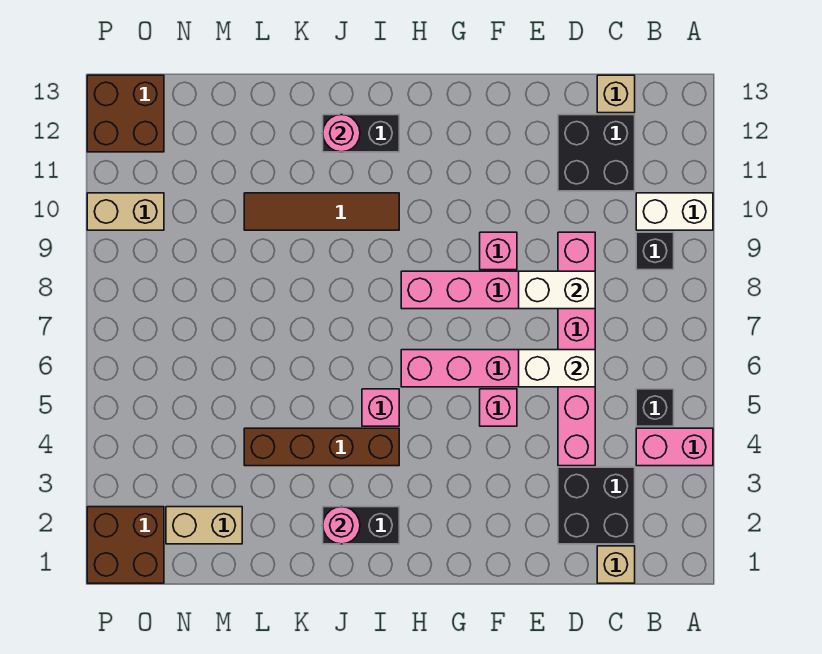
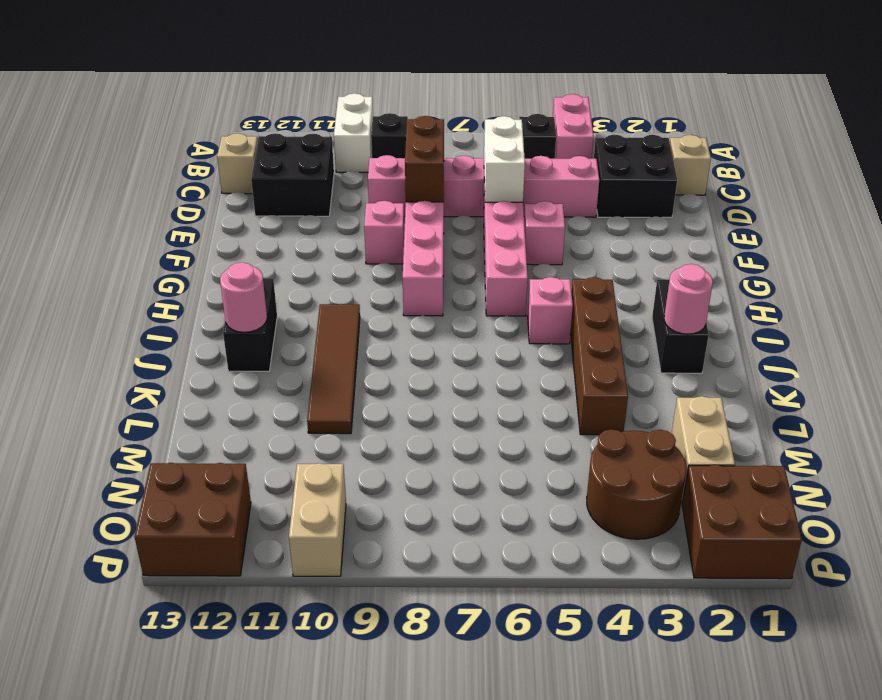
white brick D8:E8 level 2 -> brown brick D8:E8 level 2
none -> brown round brick N3:O4 level 1

